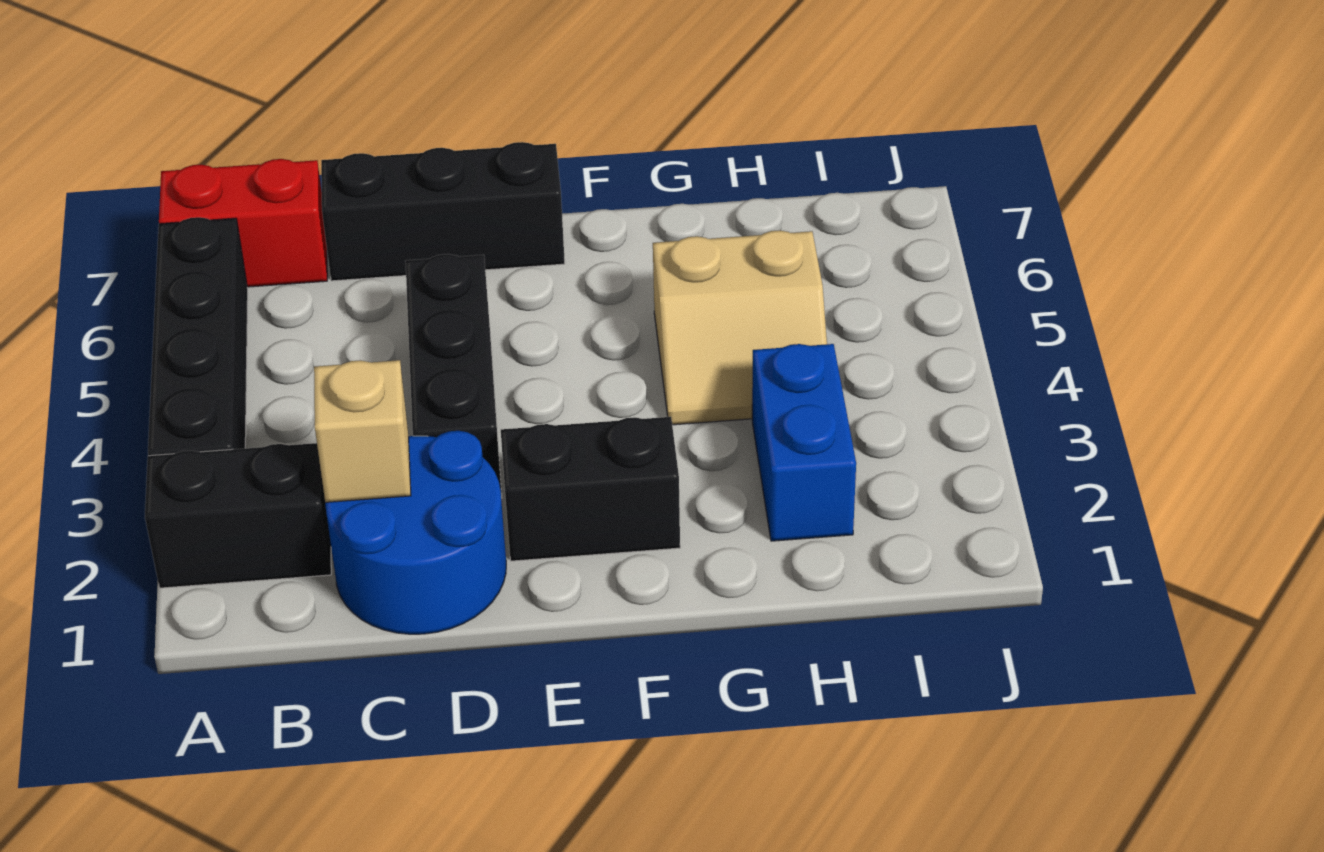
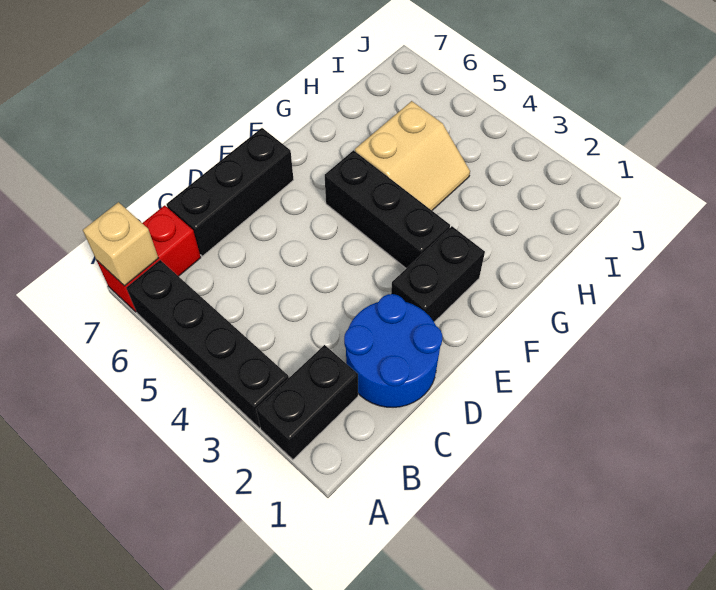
tan brick C2 level 2 -> tan brick A7 level 2
black brick D3:D5 level 1 -> black brick F3:F5 level 1
blue brick H2:H3 level 1 -> none

